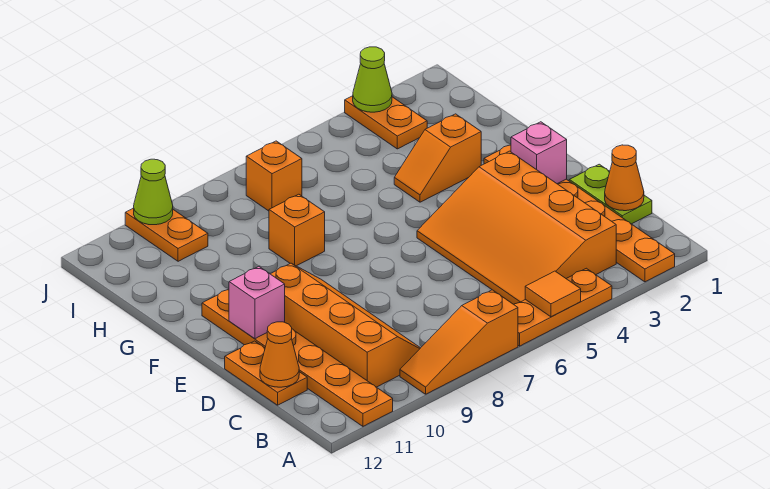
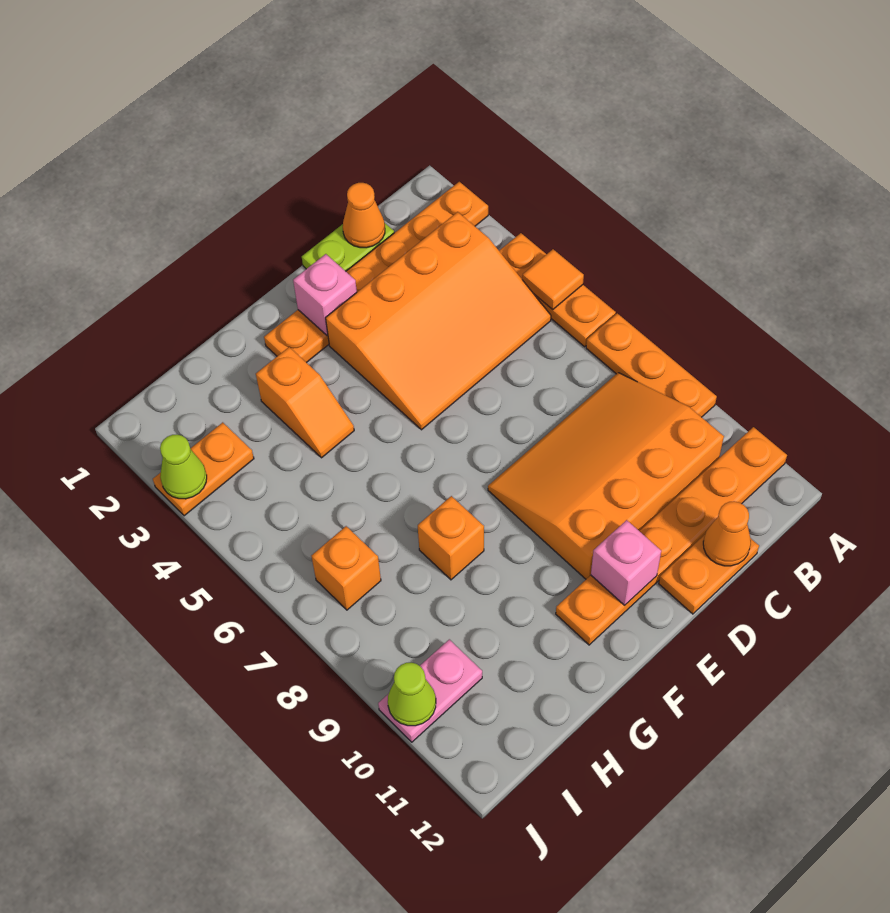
orange slope A7:A9 level 1 top 7 -> orange plate A7:A9 level 1
orange slope B9:E10 level 1 top 10 -> orange slope B8:E10 level 1 top 10
orange plate I10:J10 level 1 -> pink plate I10:J10 level 1

